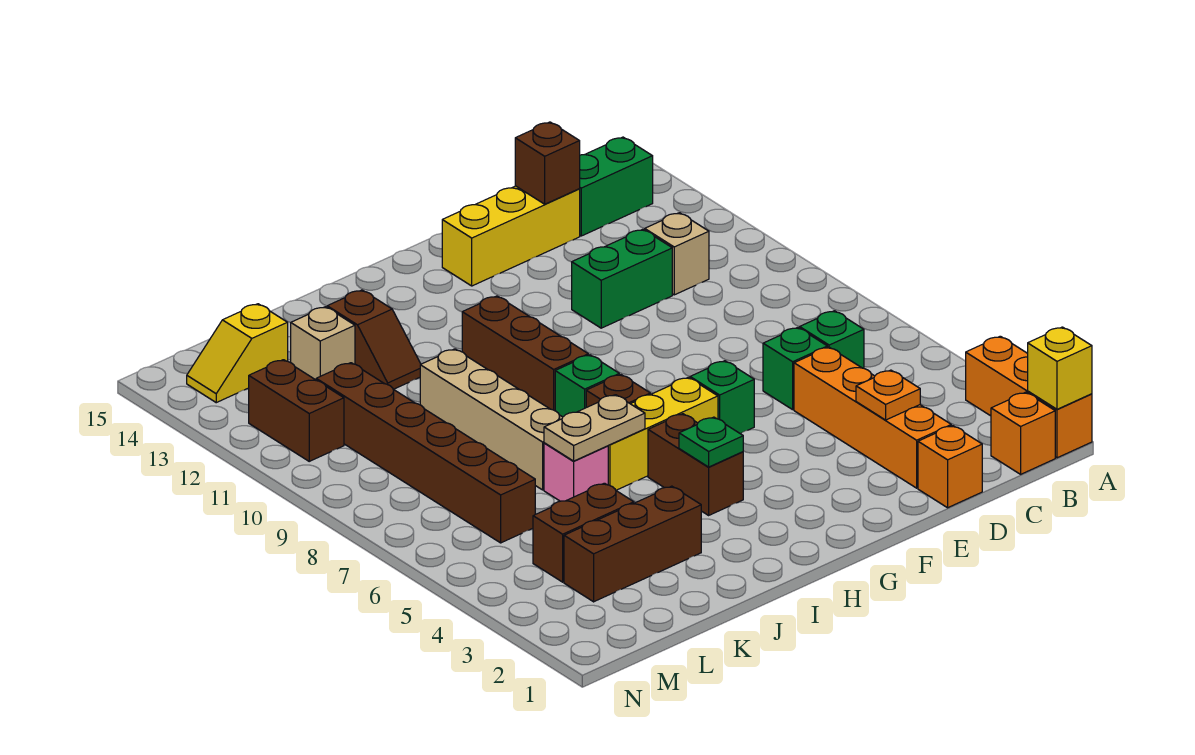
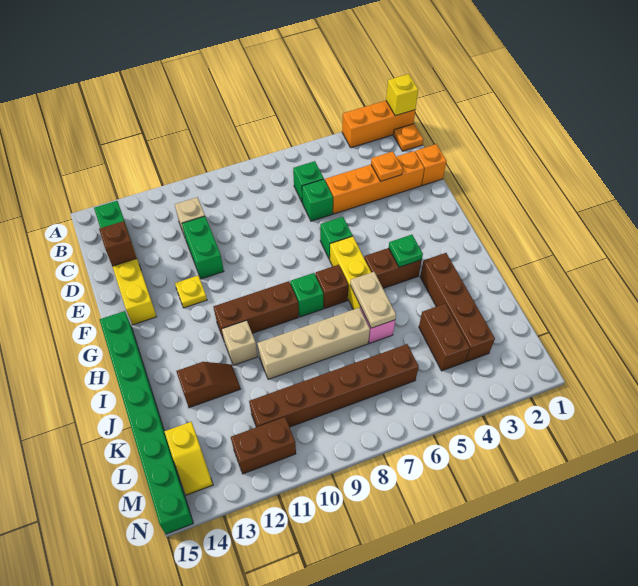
orange brick B1 level 1 -> orange plate B1 level 1
none -> yellow plate F12 level 1
none -> green brick G15:N15 level 1
brown brick J3:L3 level 1 -> brown brick I3:L3 level 1
tan brick K13 level 1 -> tan brick I11 level 1

